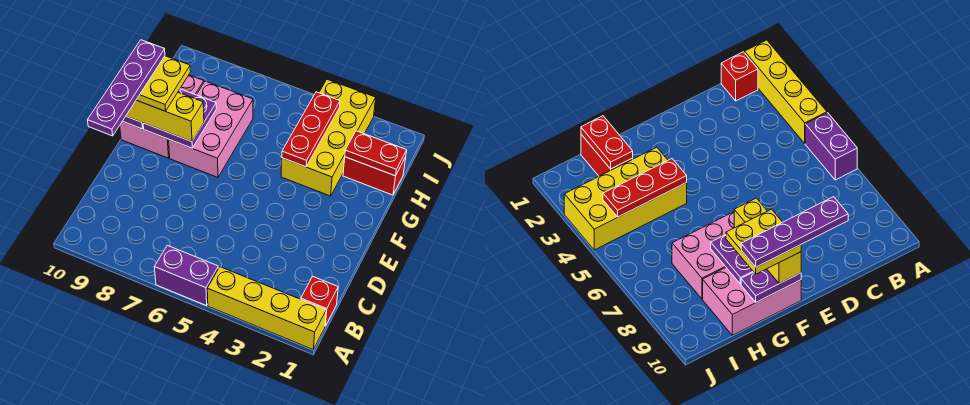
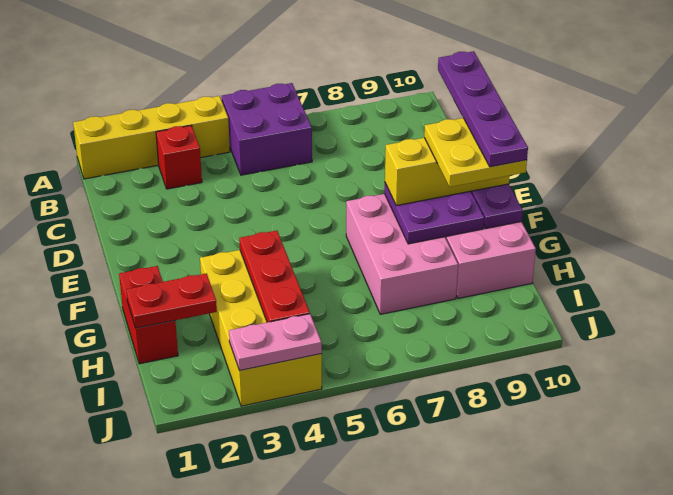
purple brick A5:A6 level 1 -> purple brick A5:B6 level 1
red brick B1 level 1 -> red brick B3 level 1
red brick H1:H2 level 1 -> red brick G1:H1 level 1
none -> pink plate J3:J4 level 2

